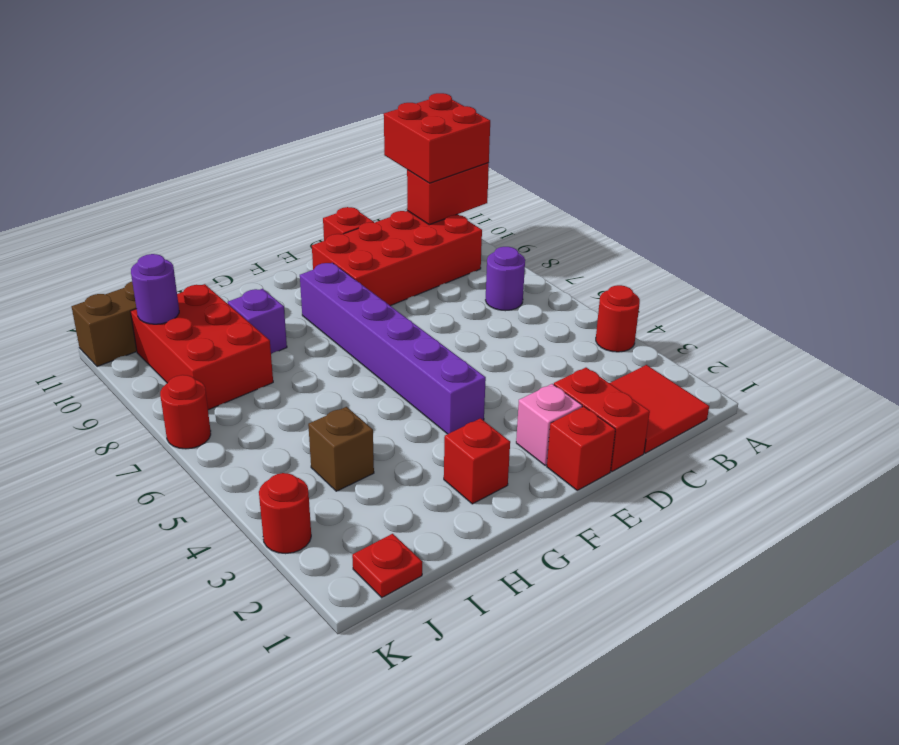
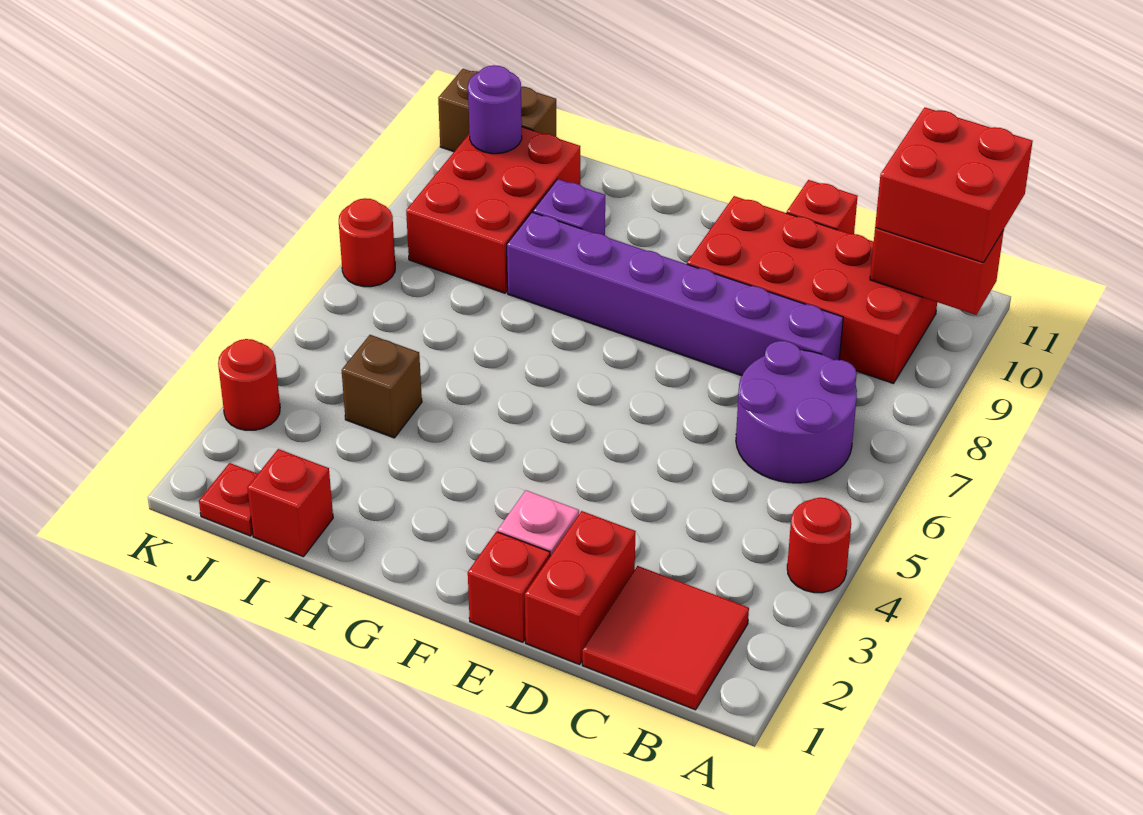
purple round brick B7 level 1 -> purple round brick B6:C7 level 1
purple brick F4:F9 level 1 -> purple brick C8:H8 level 1
red brick G2 level 1 -> red brick I1 level 1

